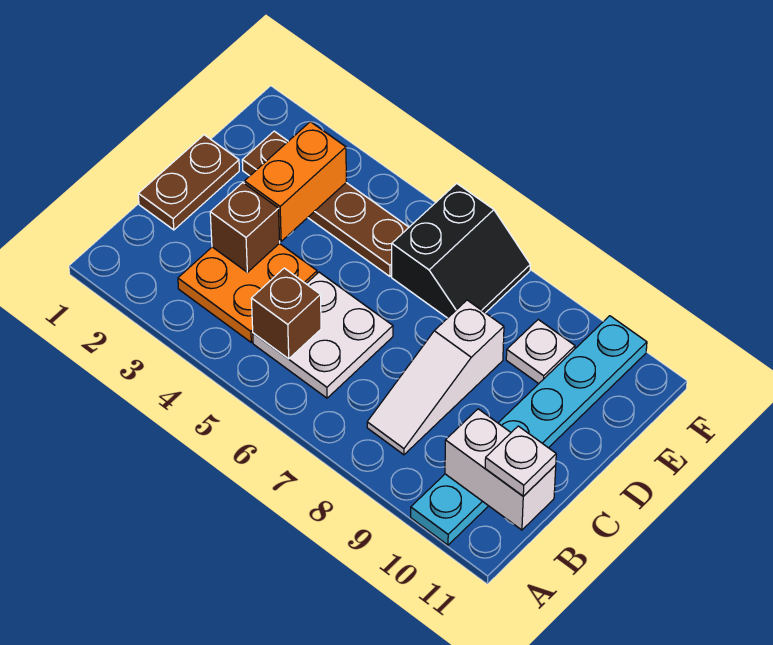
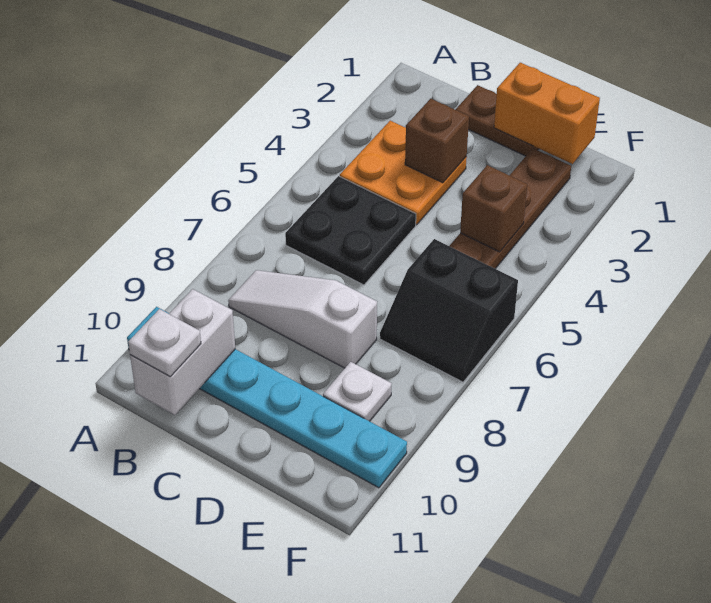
white plate B5:C6 level 1 -> black plate B5:C6 level 1
brown brick B5 level 2 -> brown brick E4 level 2
orange brick D3:E3 level 2 -> orange brick D1:E1 level 2

